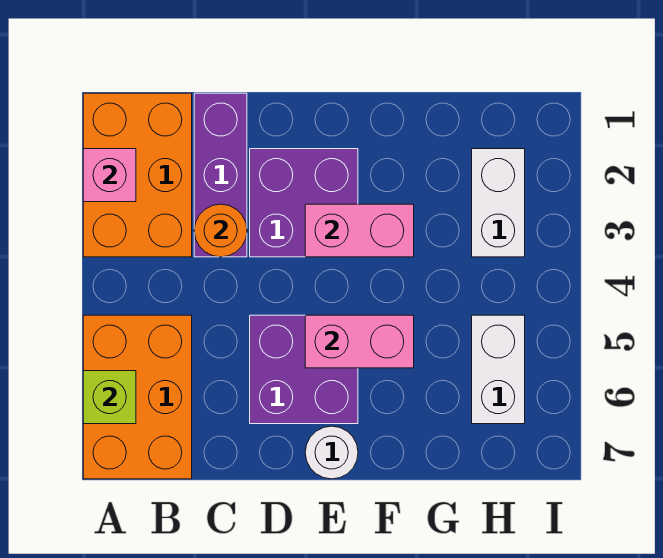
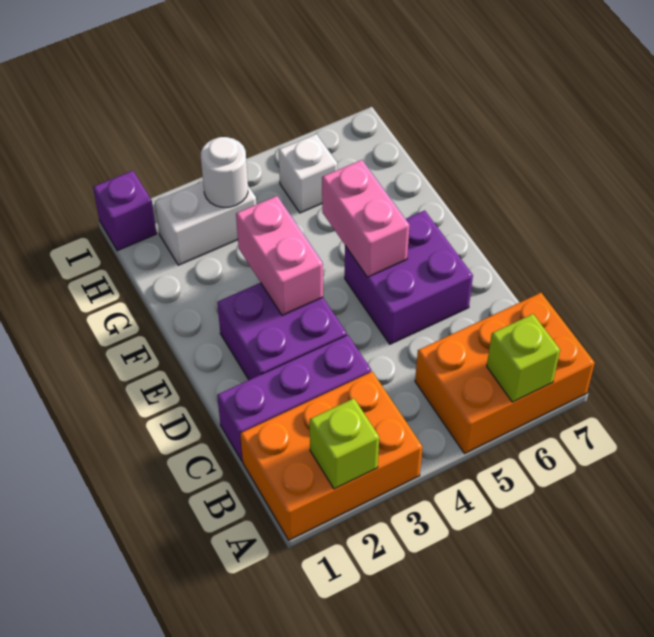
pink brick A2 level 2 -> lime brick A2 level 2
orange round brick C3 level 2 -> none
white round brick E7 level 1 -> white round brick H3 level 2
white brick H5:H6 level 1 -> white brick H5 level 1
none -> purple brick I1 level 1

